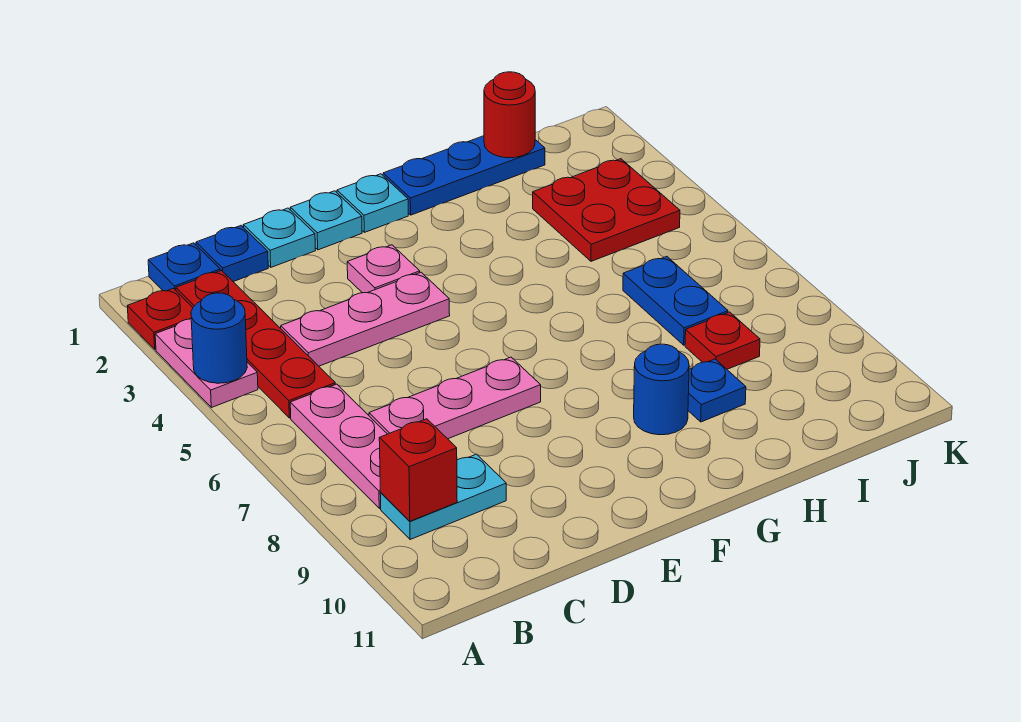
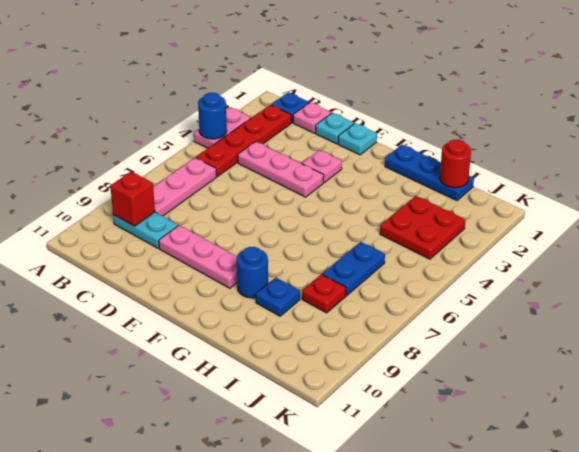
red plate A2 level 1 -> none
blue plate C1 level 1 -> pink plate C1 level 1
pink plate C7:E7 level 1 -> pink plate D9:F9 level 1
cyan plate F1 level 1 -> none

